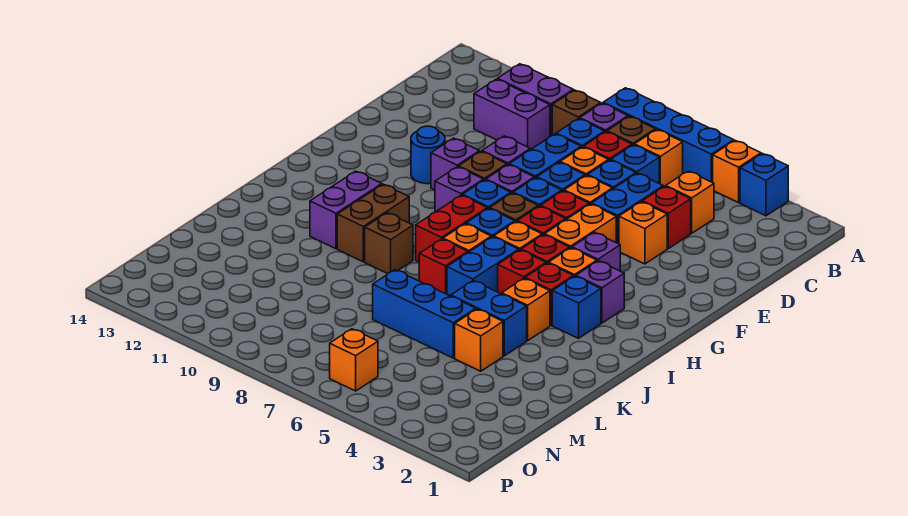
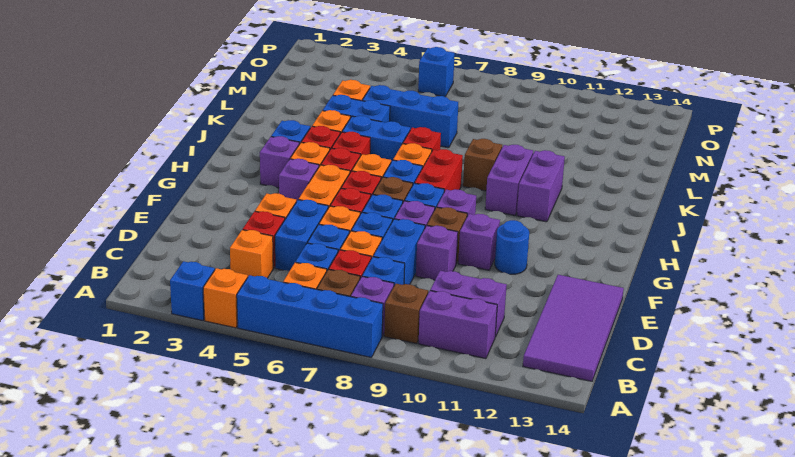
none -> purple tile B13:E14 level 1
blue brick I6:J6 level 1 -> blue brick J5:J6 level 1
brown brick I10:J10 level 1 -> purple brick I10:J10 level 1
orange brick O6 level 1 -> blue brick O6 level 1

